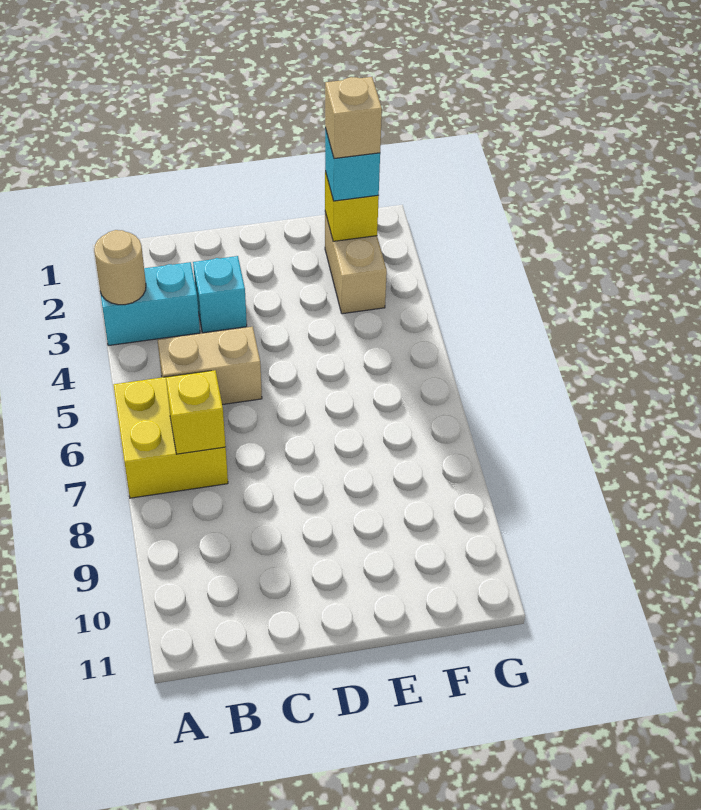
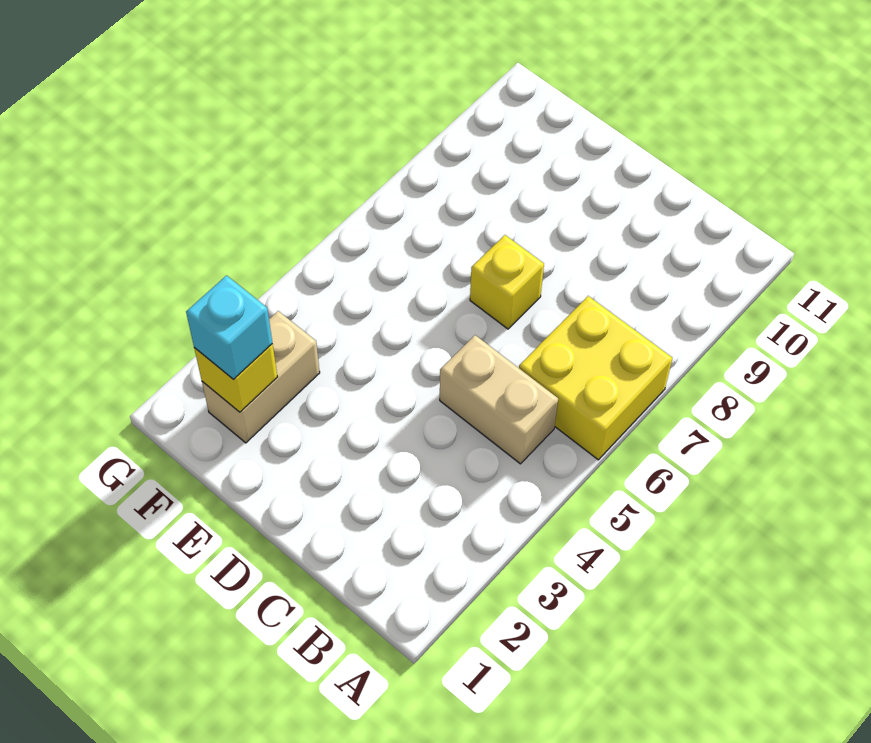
cyan brick A3:B3 level 1 -> none
tan round brick A3 level 2 -> none
yellow brick B7 level 2 -> yellow brick D7 level 1
cyan brick C3 level 1 -> none
tan brick F2 level 4 -> none

